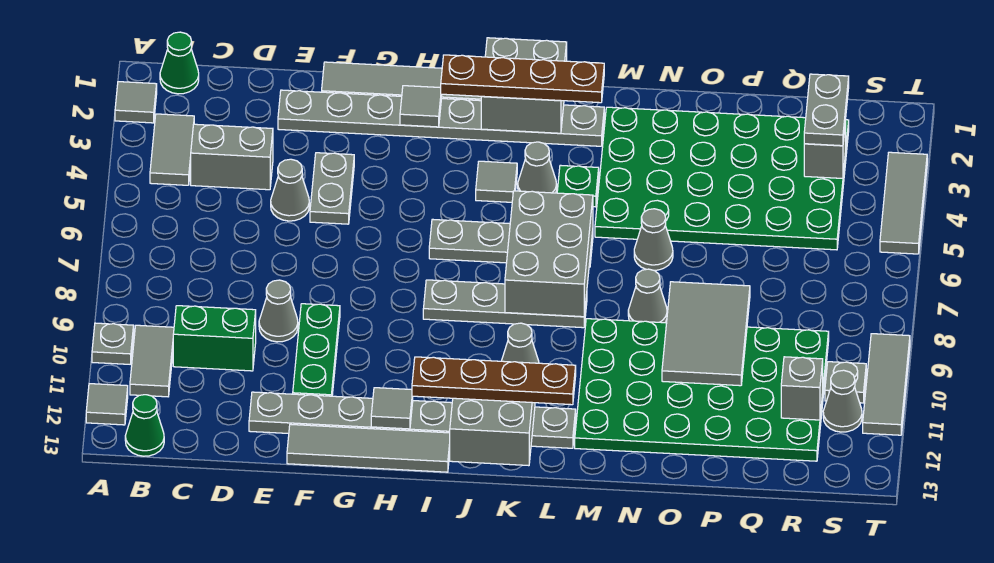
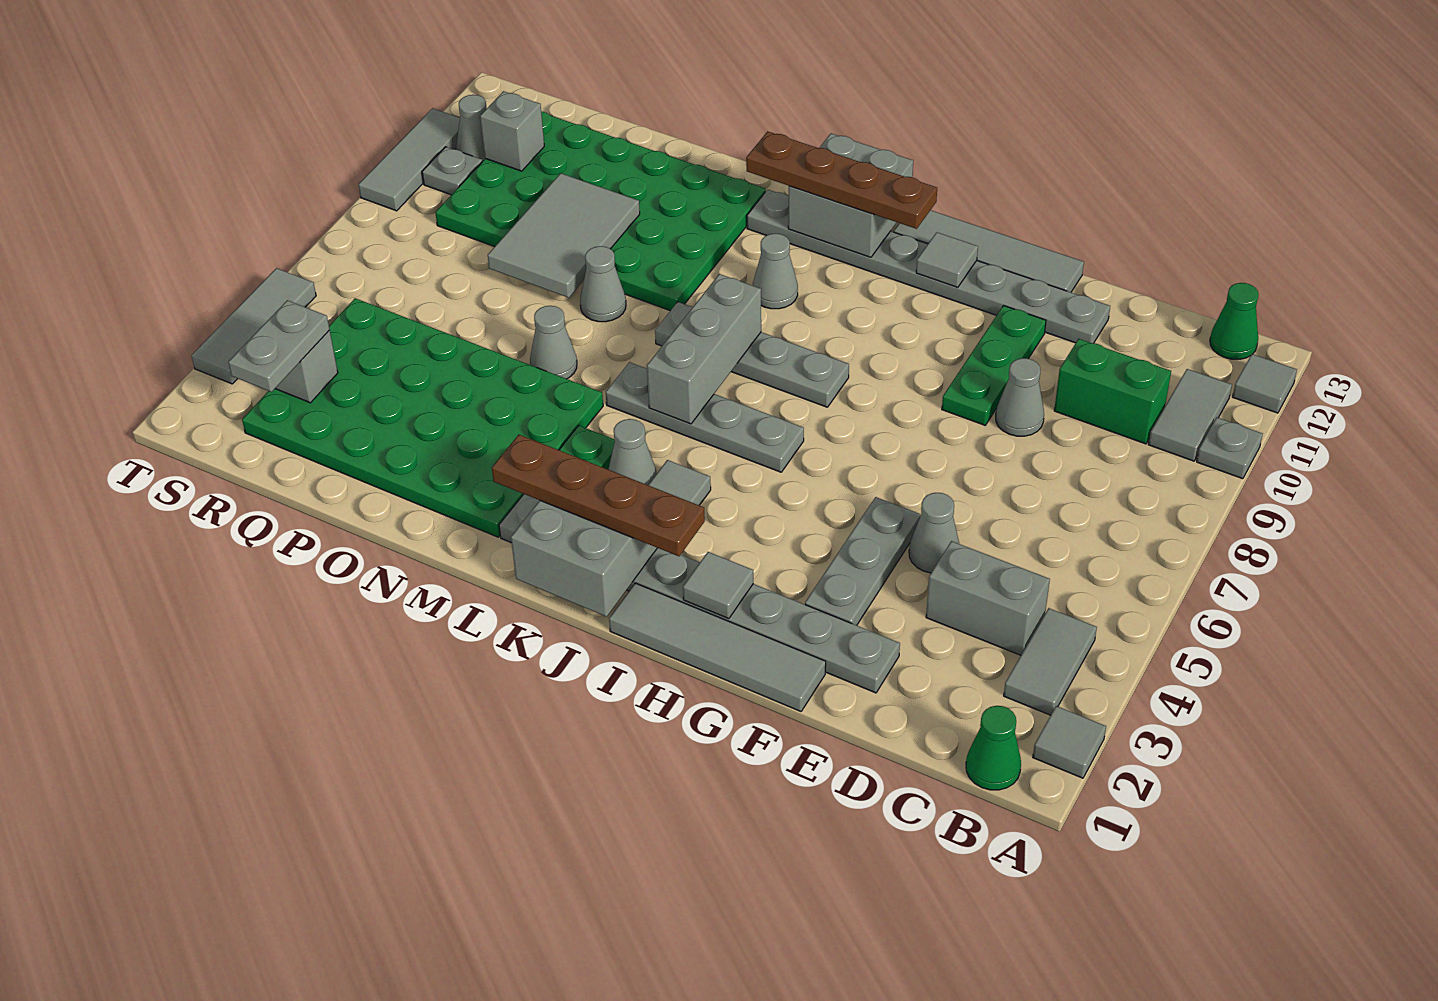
grey plate F4:F5 level 1 -> grey plate F3:F5 level 1
grey brick K6:L8 level 2 -> grey brick K6:K8 level 2

